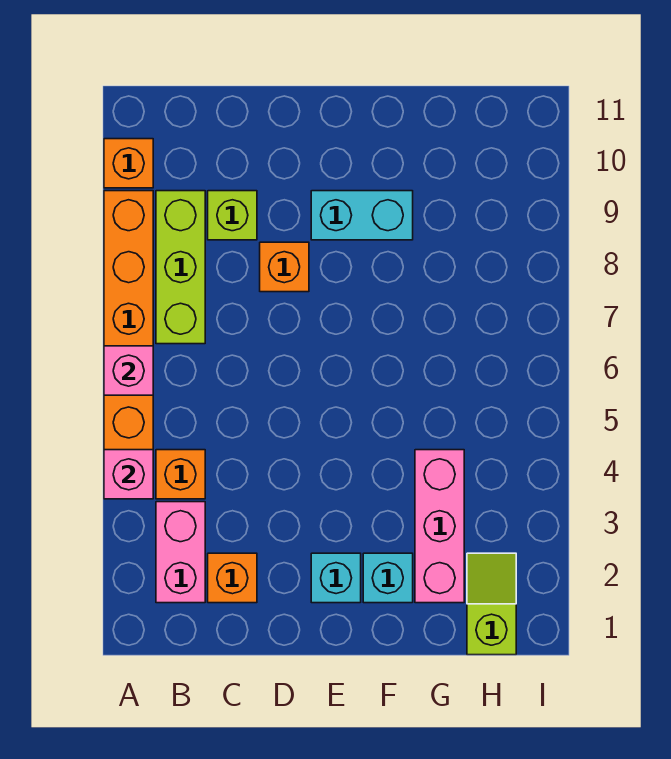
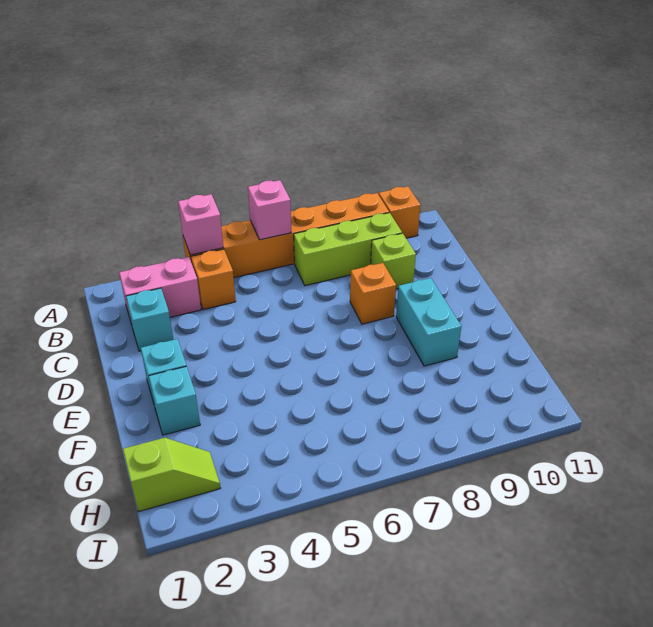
orange brick C2 level 1 -> cyan brick C2 level 1
pink brick G2:G4 level 1 -> none

